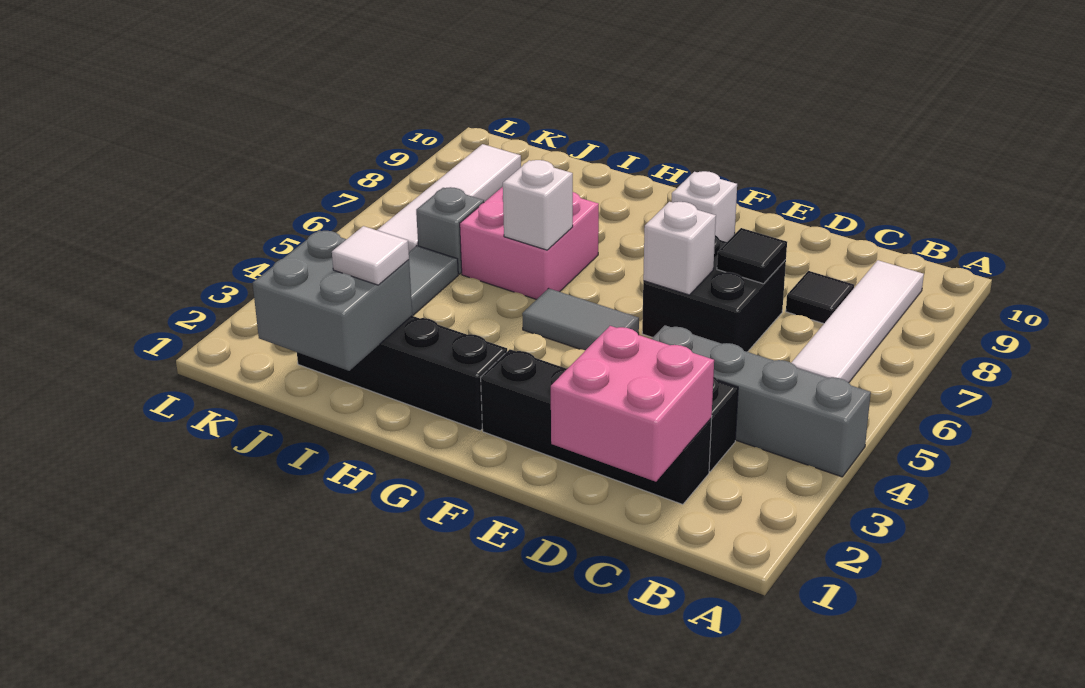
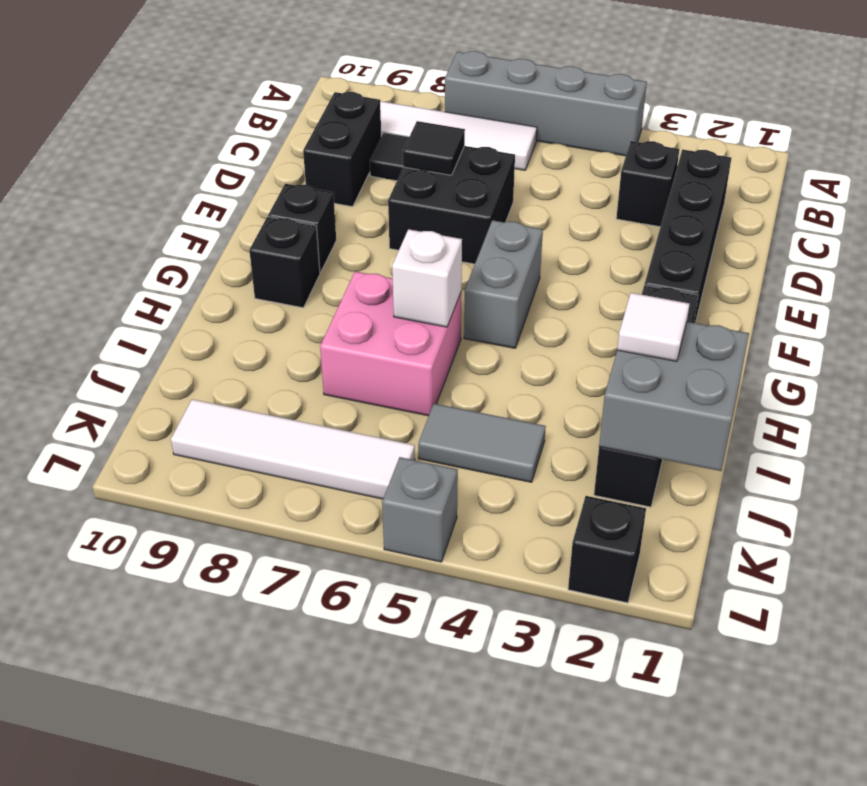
grey brick A4:D4 level 1 -> grey brick A4:A7 level 1
pink brick C1:D2 level 2 -> none
none -> black brick C9:D9 level 1
white brick E6 level 2 -> none
grey tile F5:G5 level 1 -> grey brick F5:G5 level 1
white brick F9 level 1 -> black brick F9 level 1
none -> black brick G9 level 1
grey brick J6 level 1 -> grey brick L5 level 1
none -> black brick L2 level 1

